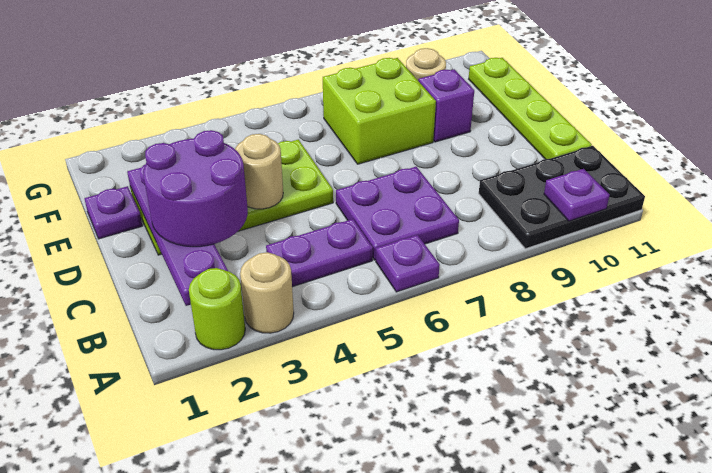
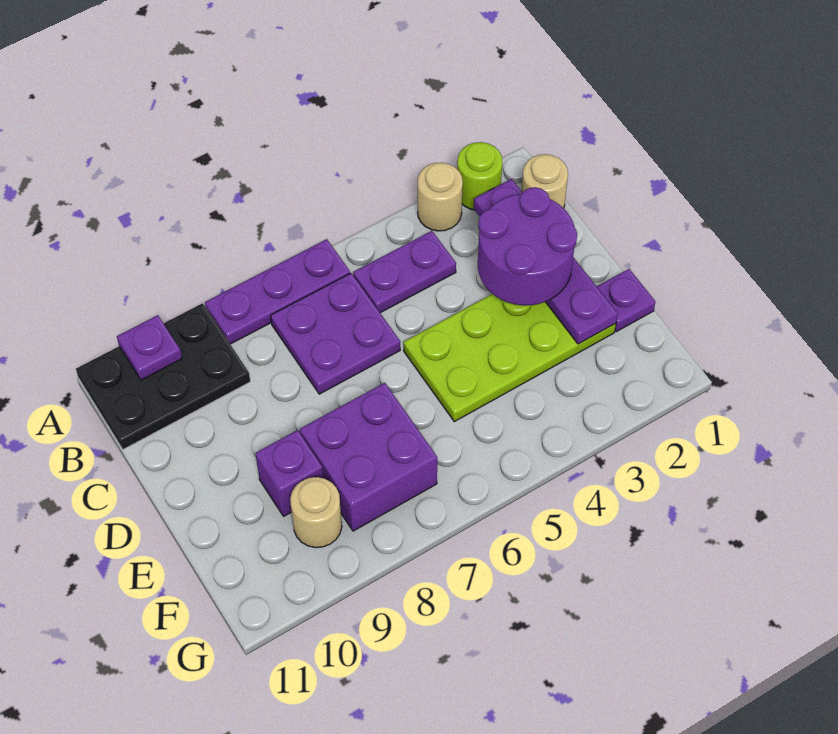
purple plate A6 level 1 -> purple plate A6:A8 level 1
lime plate C11:F11 level 1 -> none
tan round brick D4 level 2 -> tan round brick B1 level 1
lime brick E7:F8 level 1 -> purple brick E7:F8 level 1

